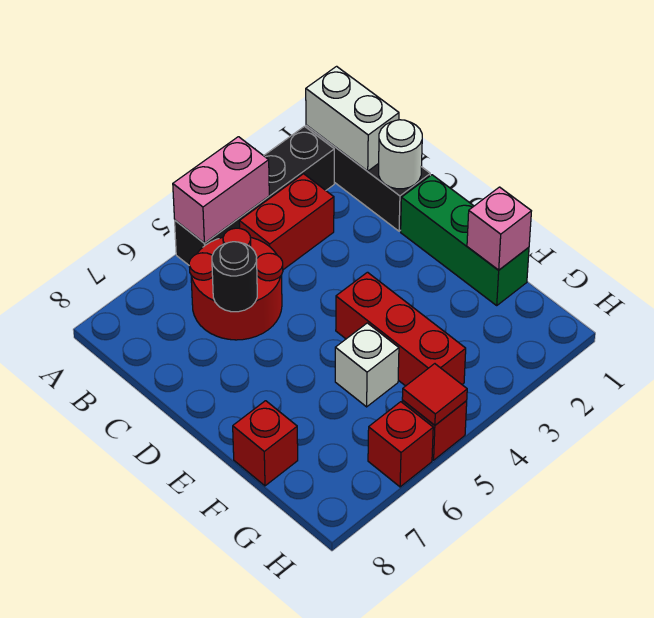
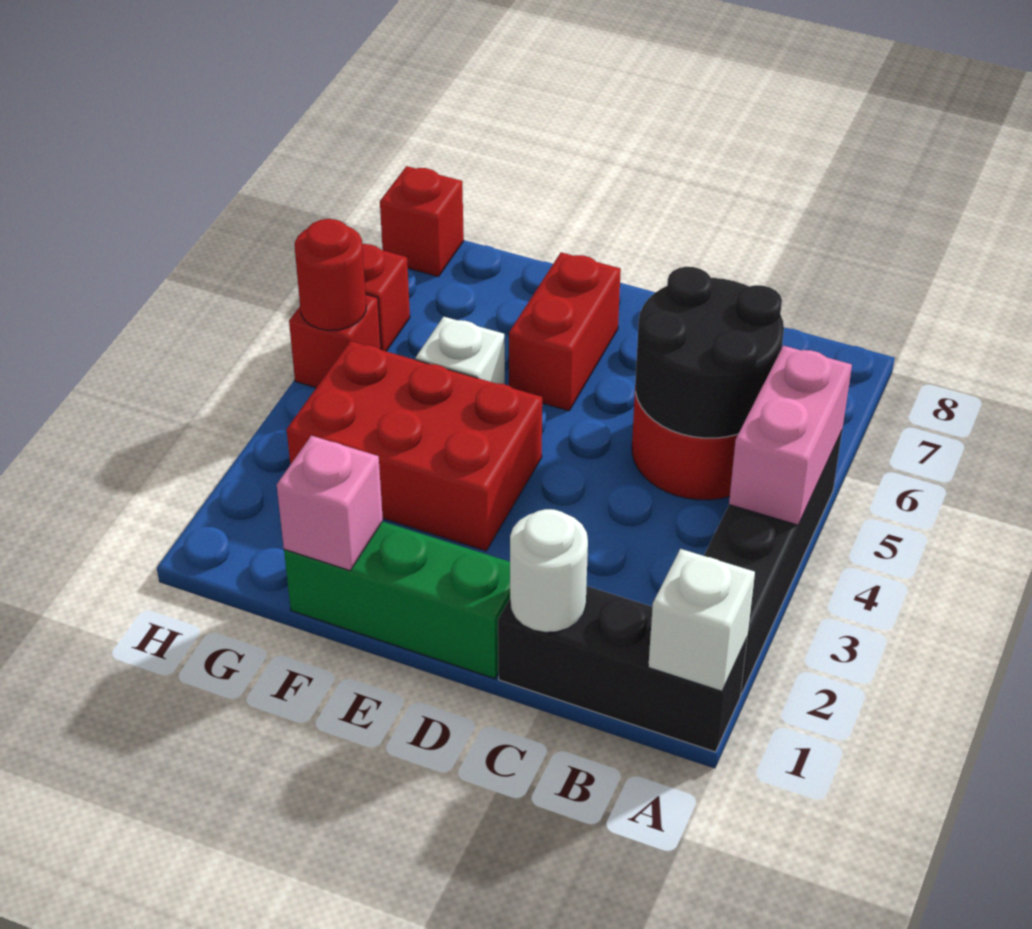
white brick A1:B1 level 2 -> white brick A1 level 2
red brick B3:B4 level 1 -> red brick E6:E7 level 1
black round brick C6 level 2 -> black round brick B5:C6 level 2
red brick E4:G4 level 1 -> red brick E3:G4 level 1
red brick F8 level 1 -> red brick H8 level 1
red tile H5 level 2 -> red round brick H5 level 2

